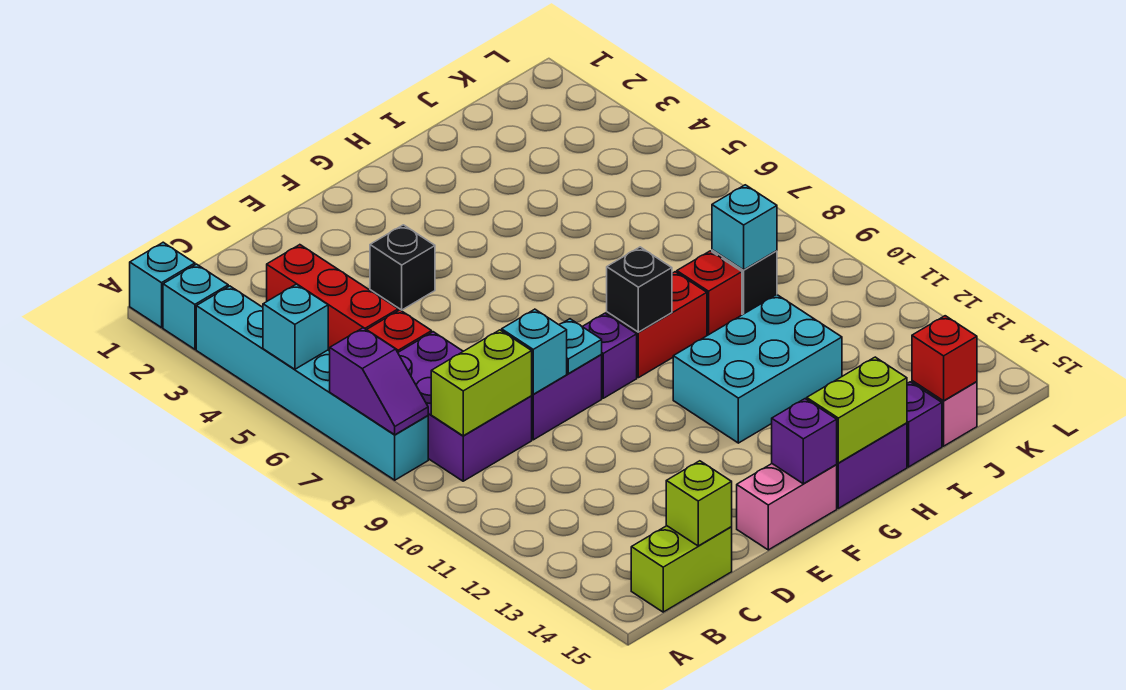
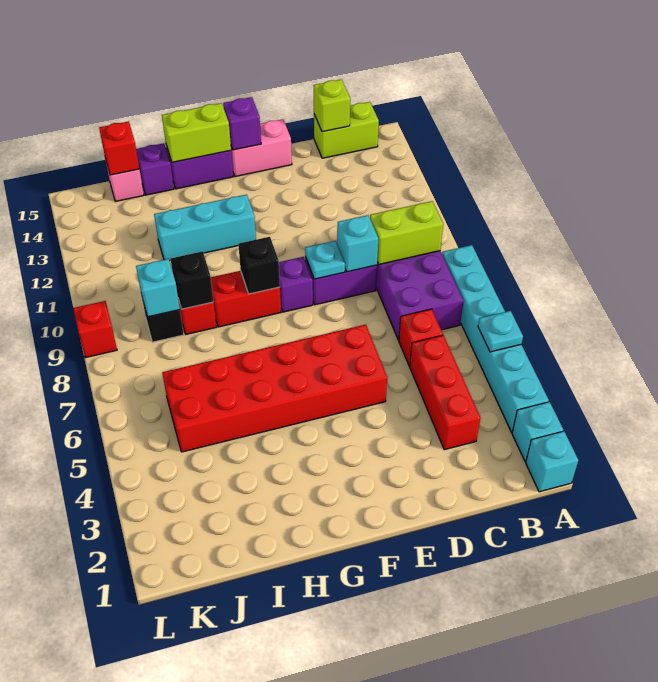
cyan brick A5 level 2 -> cyan plate A5 level 2
purple slope A7:A8 level 2 top 7 -> none
black brick E4 level 1 -> black brick I9 level 2
none -> red brick E5:J6 level 1
cyan brick G11:I12 level 1 -> cyan brick G12:I12 level 1
none -> red brick L9 level 1

